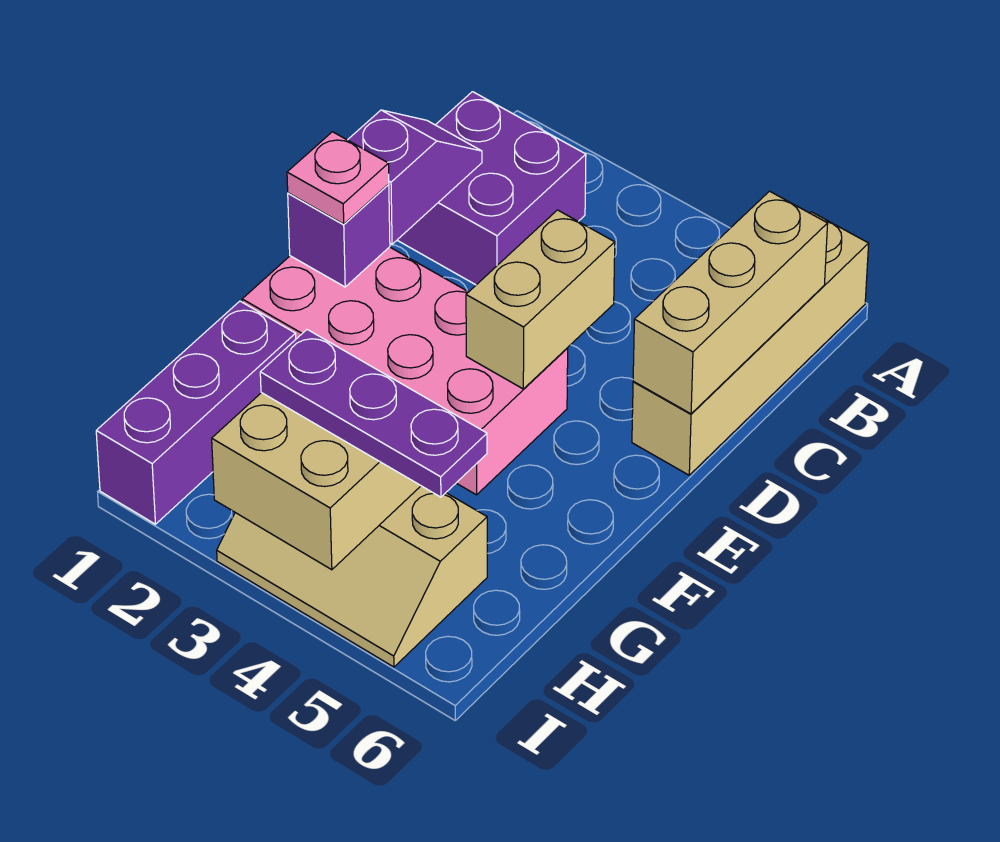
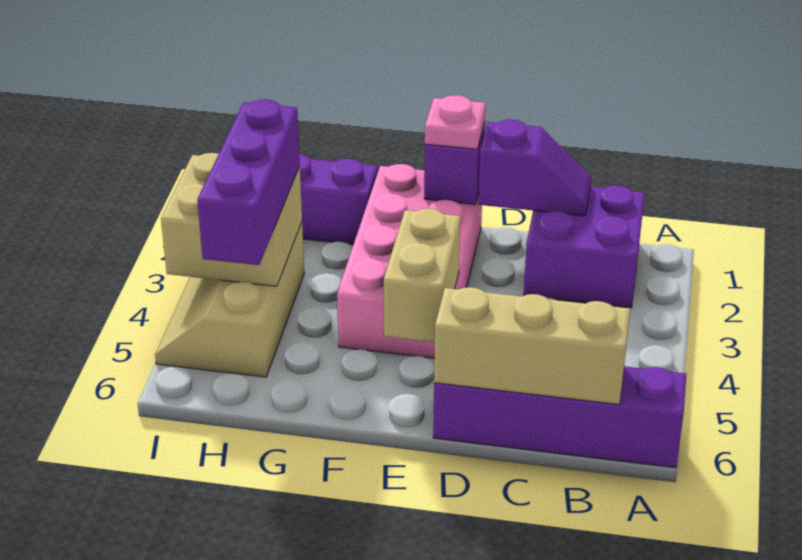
tan brick A6:D6 level 1 -> purple brick A6:D6 level 1
tan brick D4:E4 level 2 -> tan brick E4:E5 level 2
purple plate H3:H5 level 3 -> purple brick H3:H5 level 3

